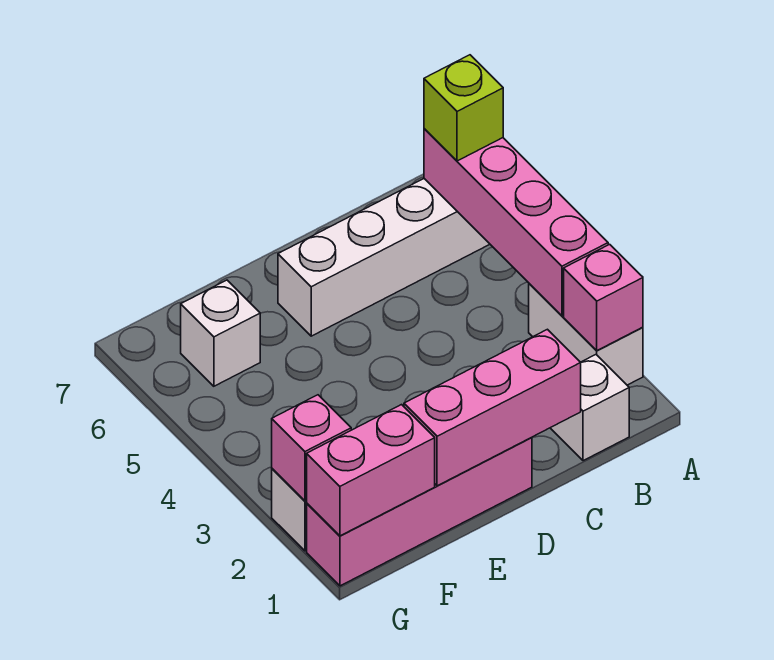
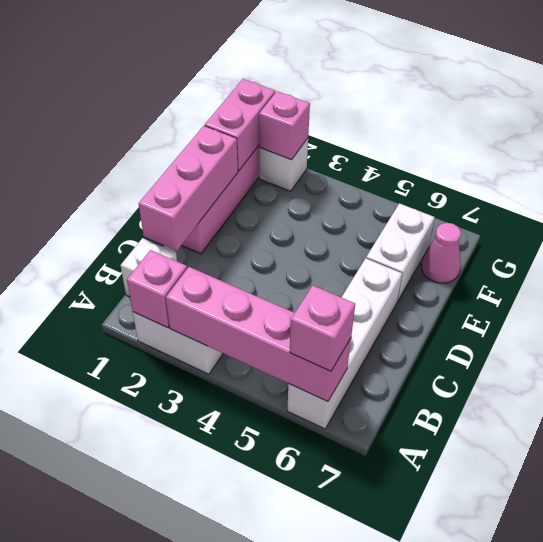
lime brick A6 level 3 -> pink brick A6 level 3
white brick F6 level 1 -> white brick E6:F6 level 1
none -> pink cone F7 level 1

